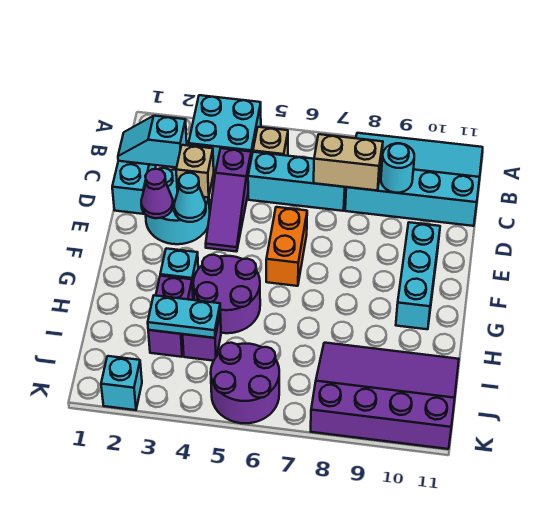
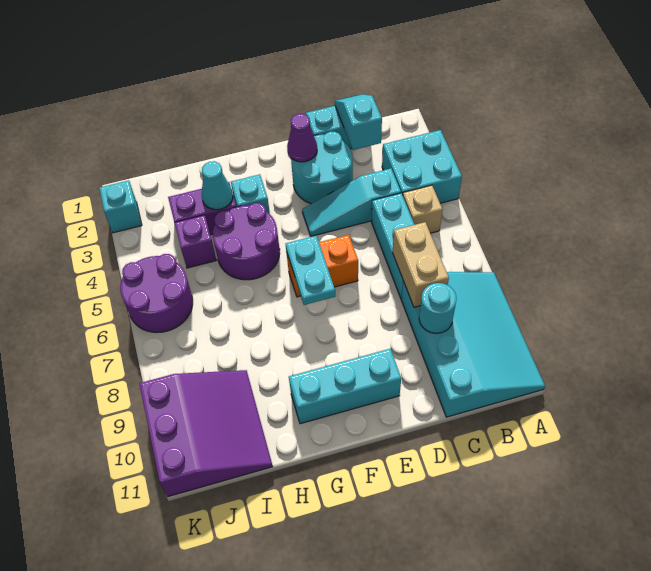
purple slope C4:E4 level 1 top C -> cyan slope C4:E4 level 1 top C
tan brick D3 level 2 -> none
cyan cone E3 level 2 -> cyan cone H3 level 2
cyan plate I3:I4 level 2 -> cyan plate F6:F7 level 2
purple slope I8:K11 level 1 top K -> purple slope I9:K11 level 1 top K

